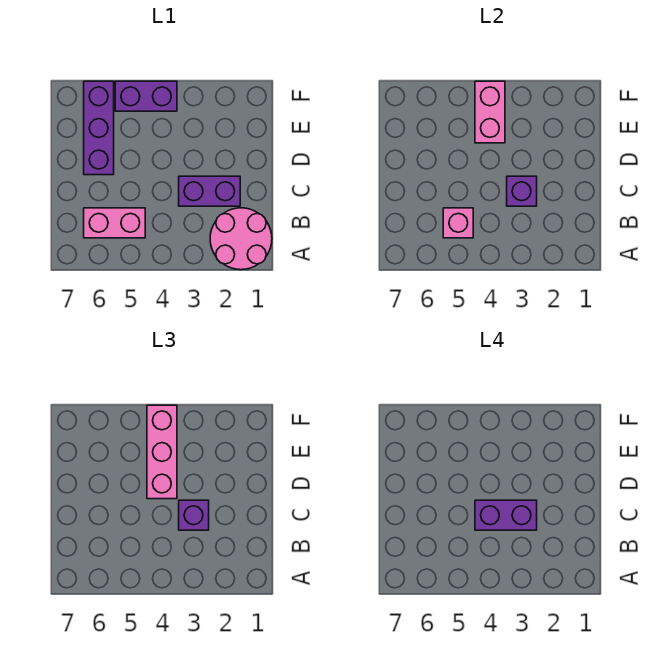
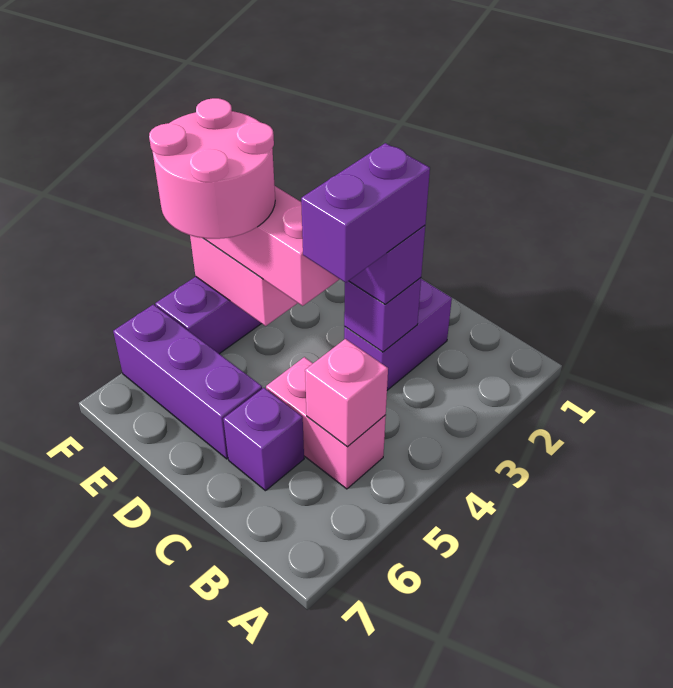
pink round brick A1:B2 level 1 -> pink round brick E4:F5 level 4
pink brick B5:B6 level 1 -> pink brick B5:C5 level 1
none -> purple brick C6 level 1

